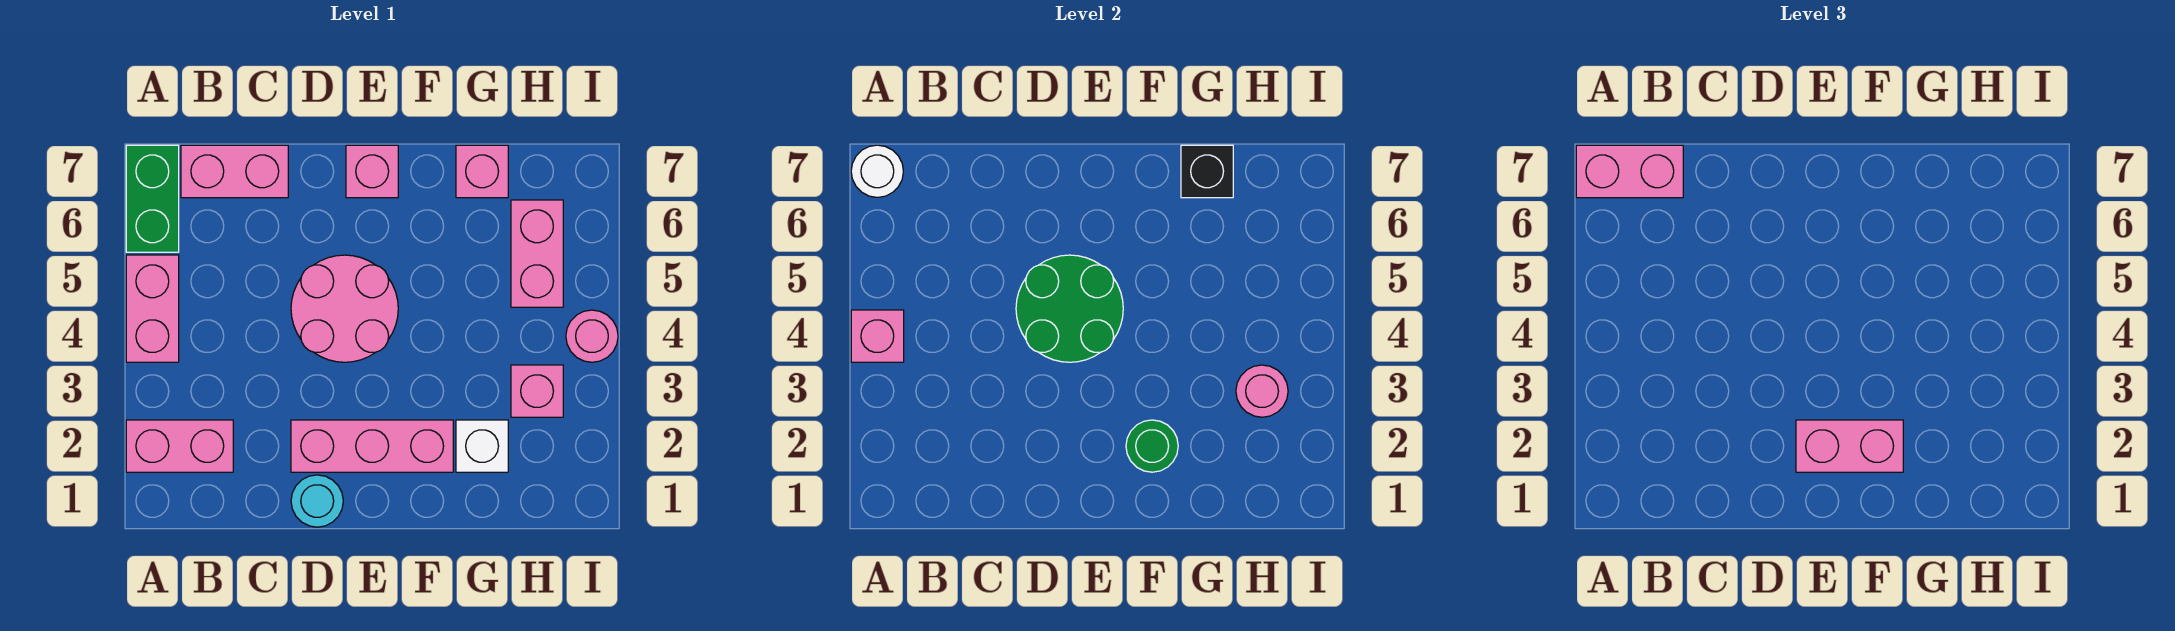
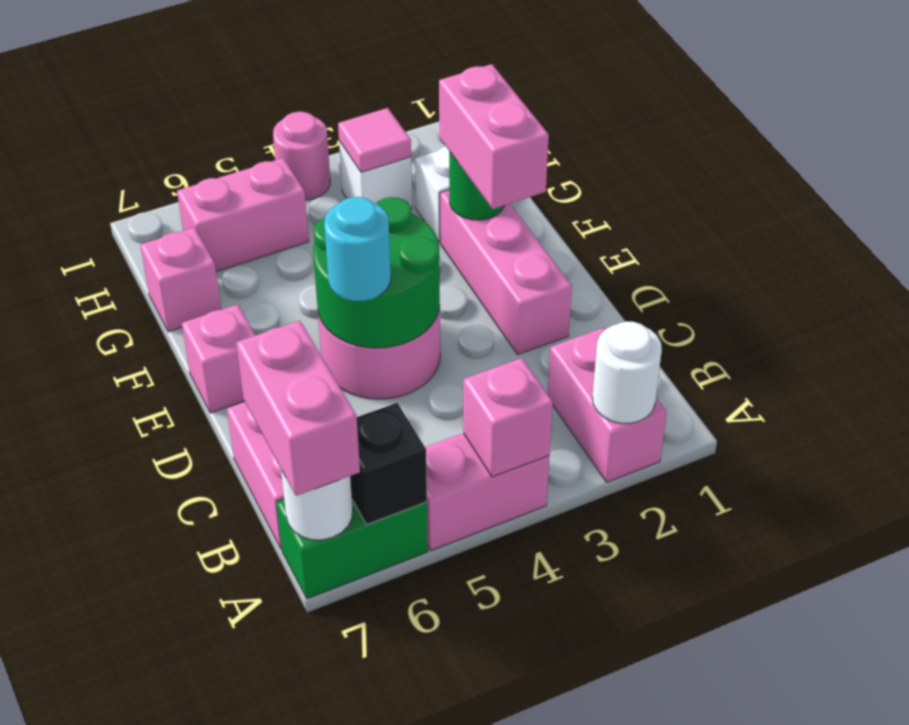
none -> white round brick A2 level 2
cyan round brick D1 level 1 -> cyan round brick D5 level 3
black brick G7 level 2 -> black brick A6 level 2
pink brick H3 level 1 -> white brick H3 level 1
pink round brick H3 level 2 -> pink tile H3 level 2

